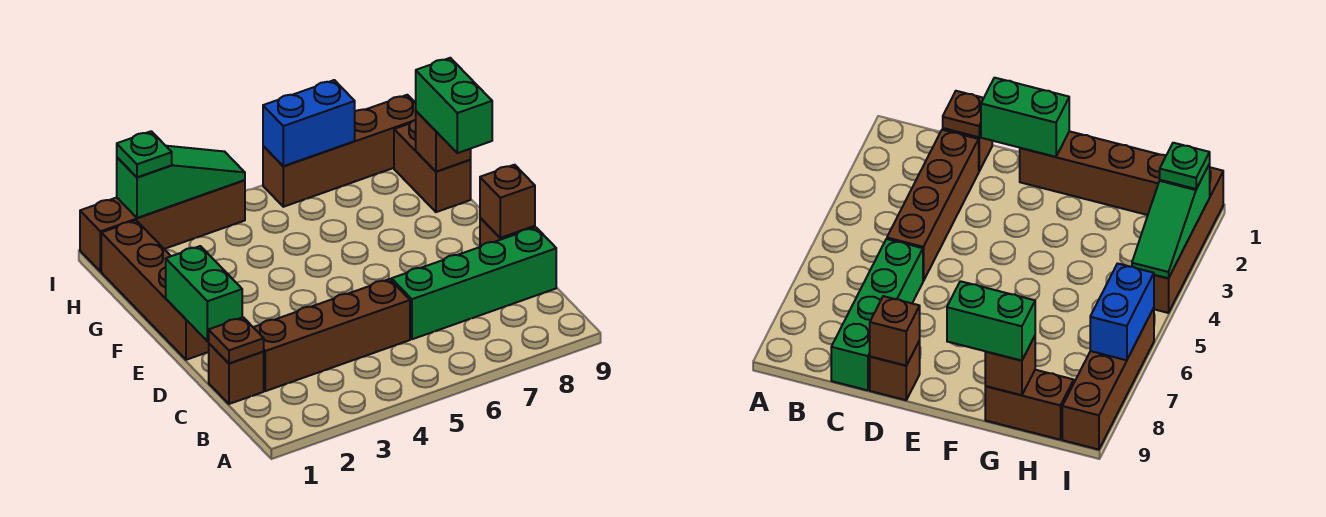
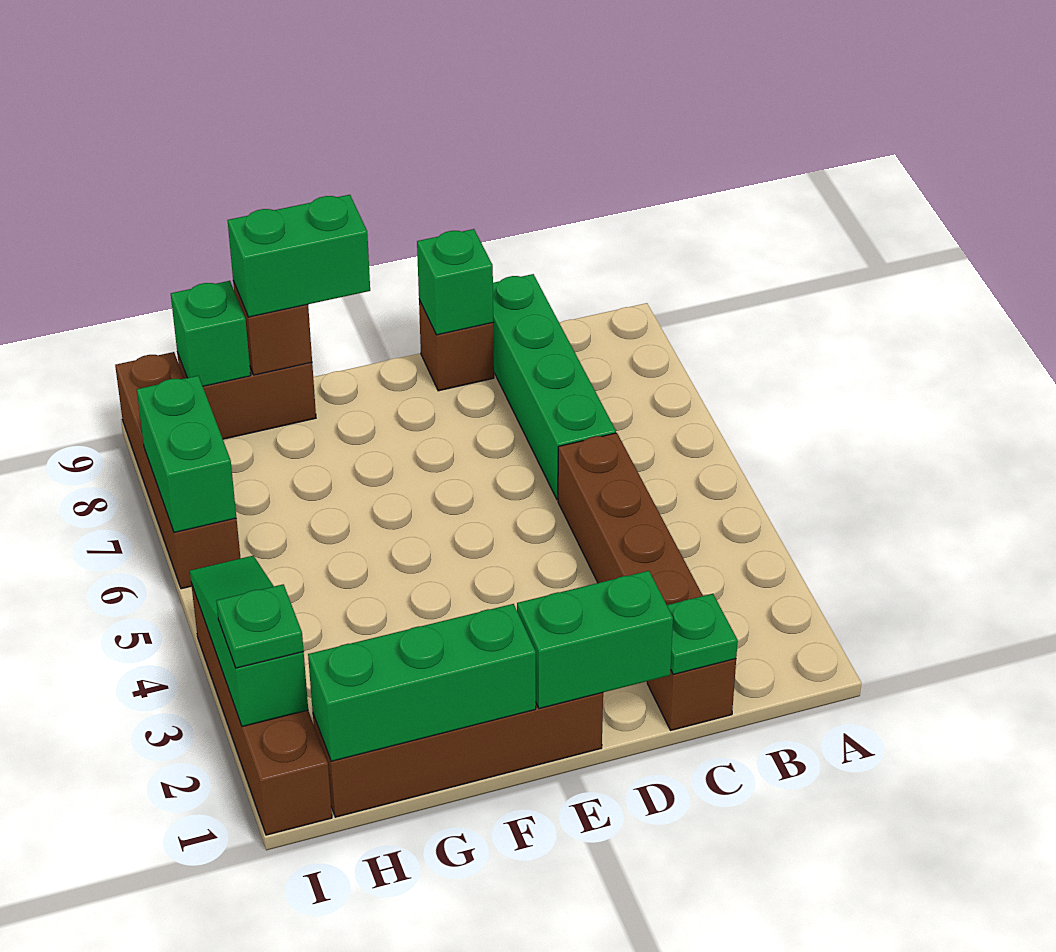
brown plate C1 level 2 -> green plate C1 level 2
brown brick D9 level 2 -> green brick D9 level 2
none -> green brick F1:H1 level 2
none -> green brick H9 level 2
blue brick I6:I7 level 2 -> green brick I6:I7 level 2

